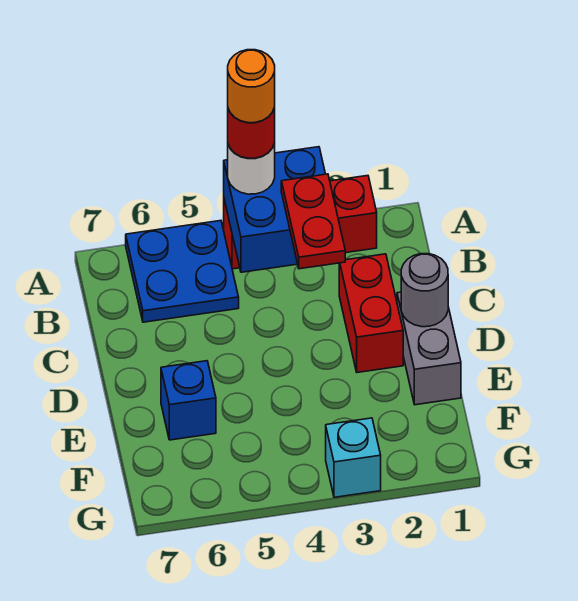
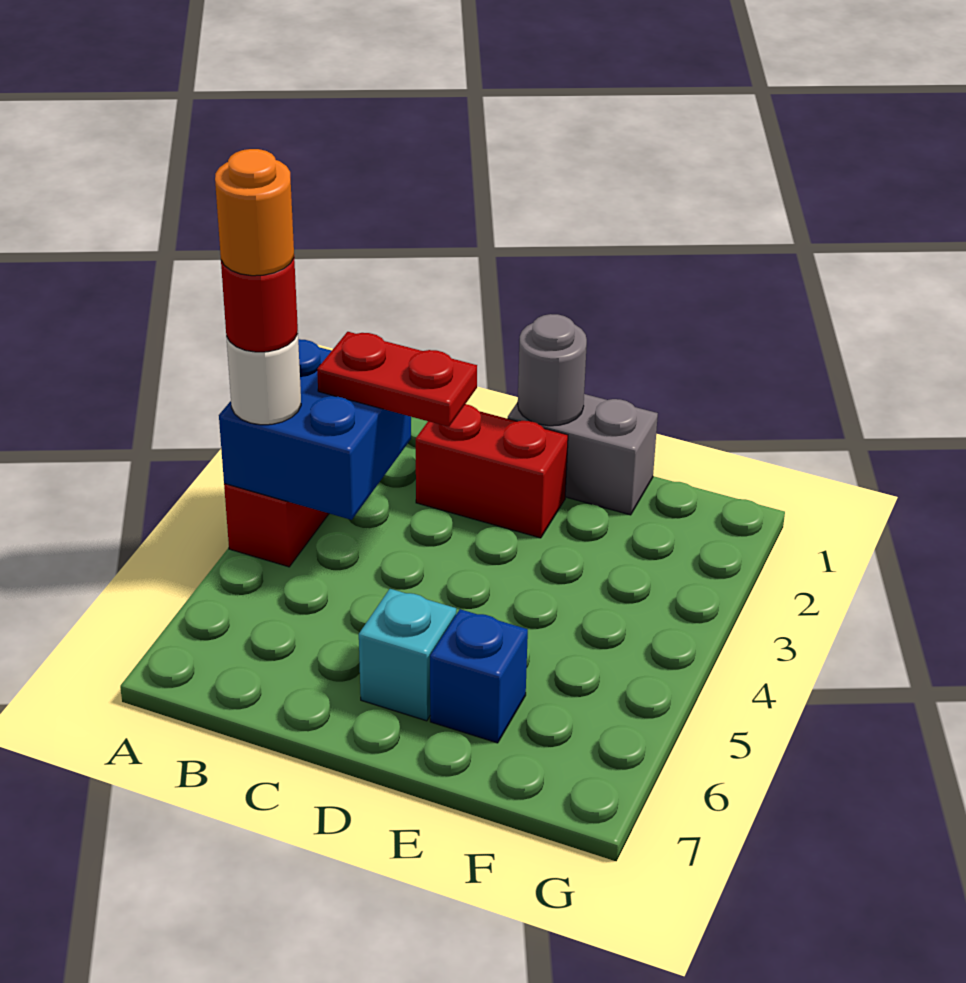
blue plate A5:B6 level 1 -> none
cyan brick G3 level 1 -> cyan brick D6 level 1

